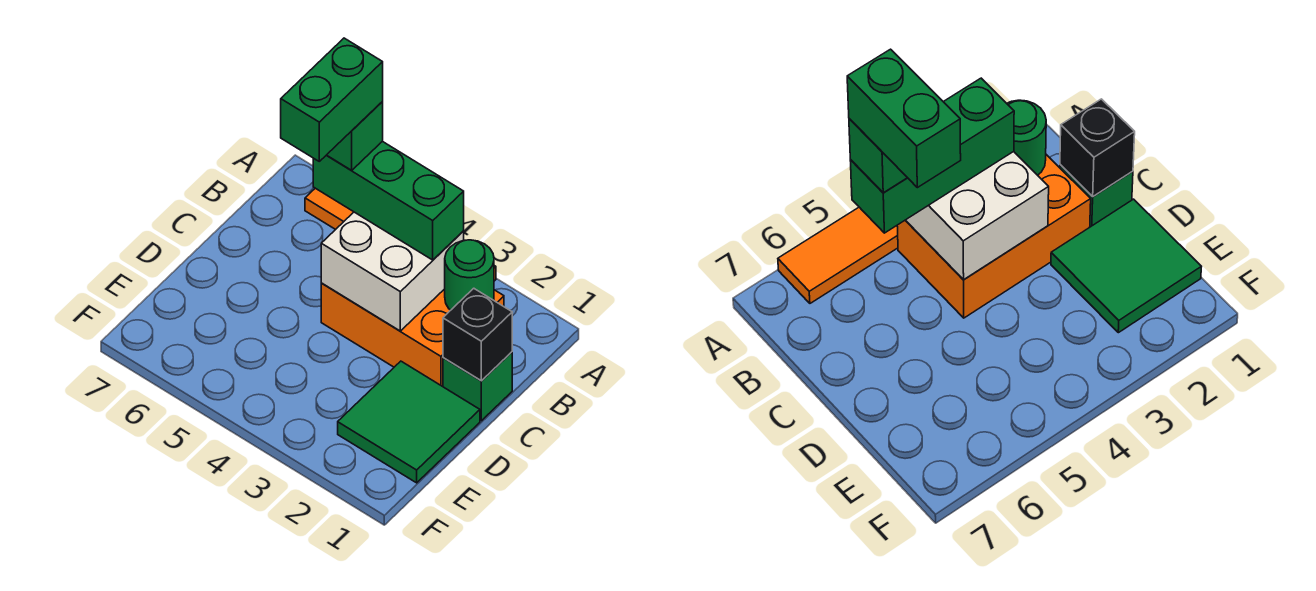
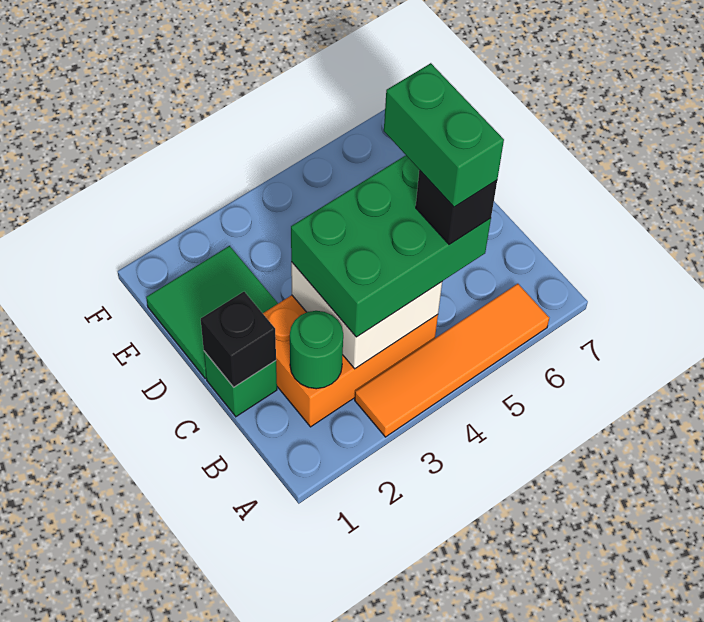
green brick B3:B5 level 3 -> green brick B3:C5 level 3
green brick B5 level 4 -> black brick B5 level 4

